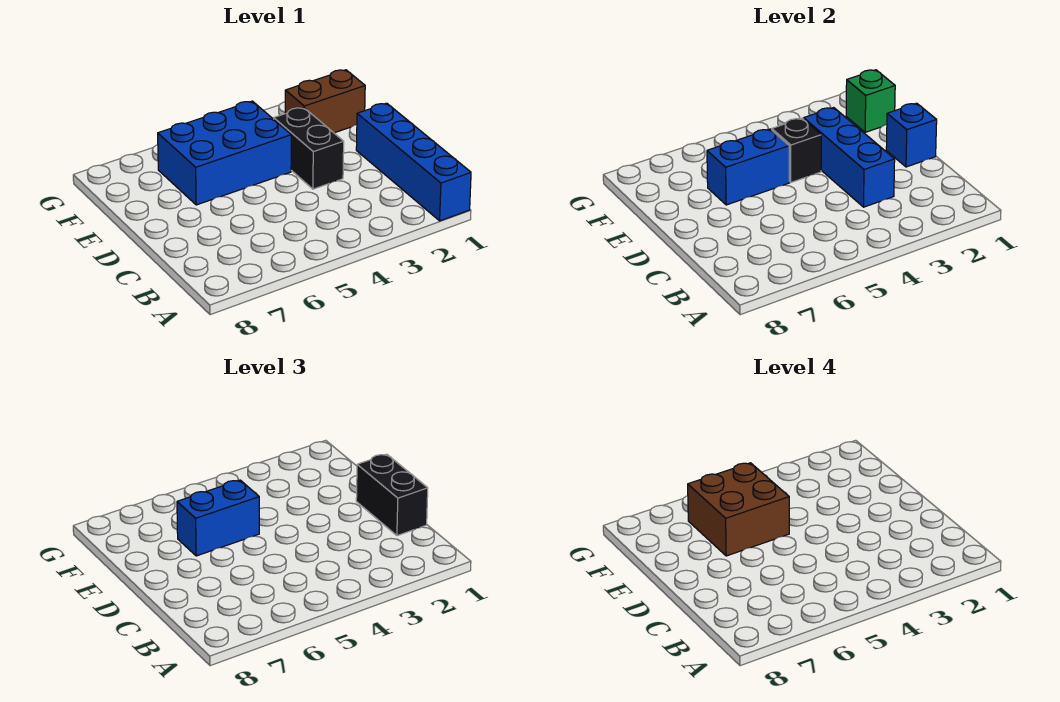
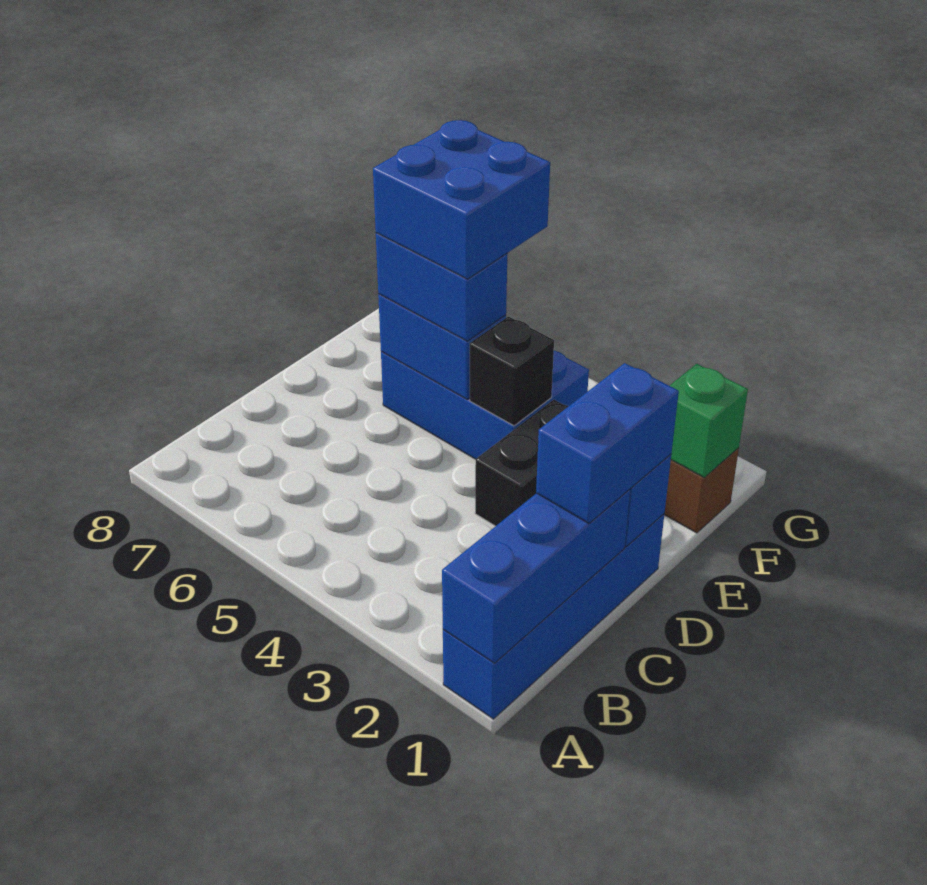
black brick C1:D1 level 3 -> blue brick C1:D1 level 3
blue brick C3:E3 level 2 -> blue brick A1:C1 level 2
brown brick E5:F6 level 4 -> blue brick E5:F6 level 4

